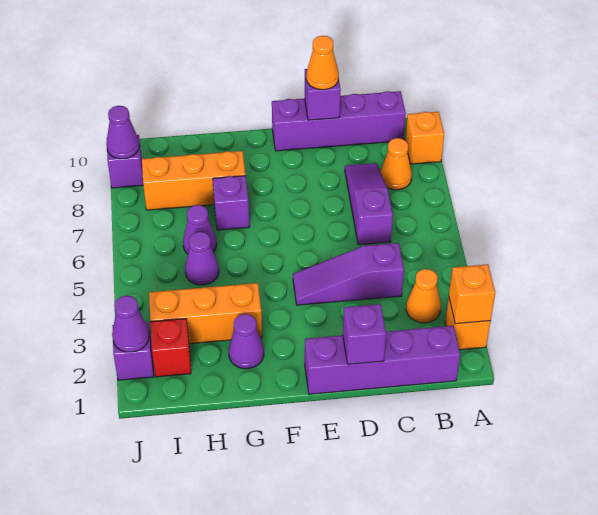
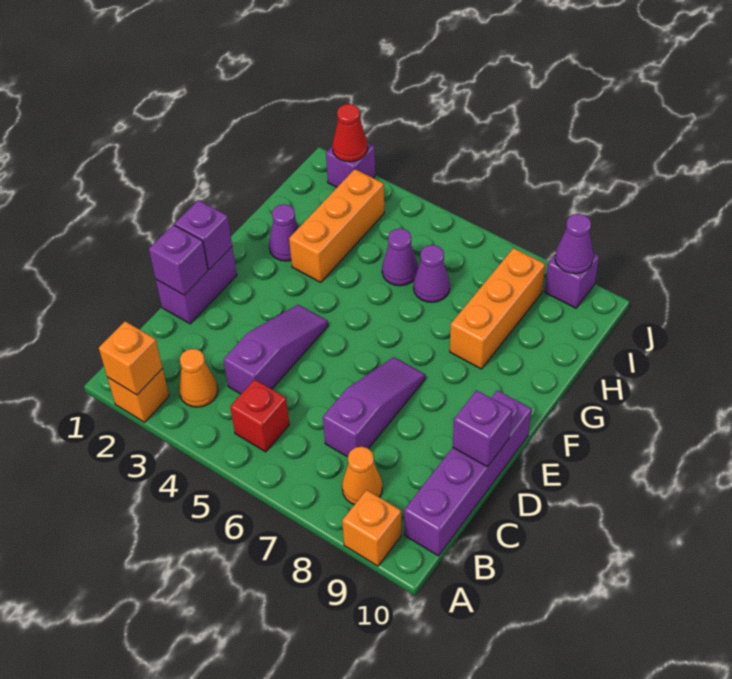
purple brick B1:E1 level 1 -> purple brick D1:E1 level 1
purple slope C6:C8 level 1 top 6 -> purple slope C7:E7 level 1 top C
orange cone D10 level 3 -> none
purple brick G7 level 1 -> purple brick E1 level 2
red brick I2 level 1 -> red brick B5 level 1
purple cone J2 level 2 -> red cone J2 level 2

